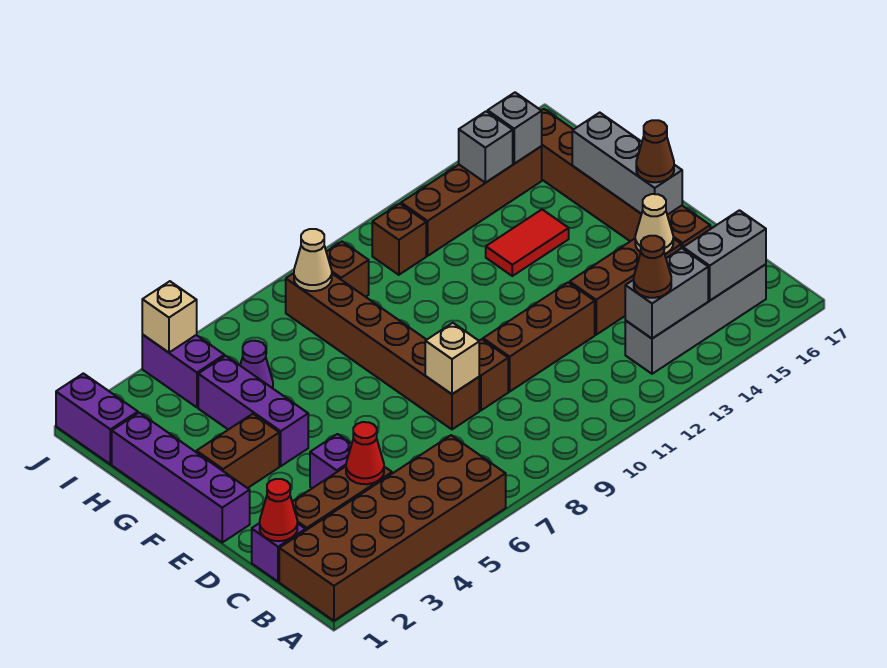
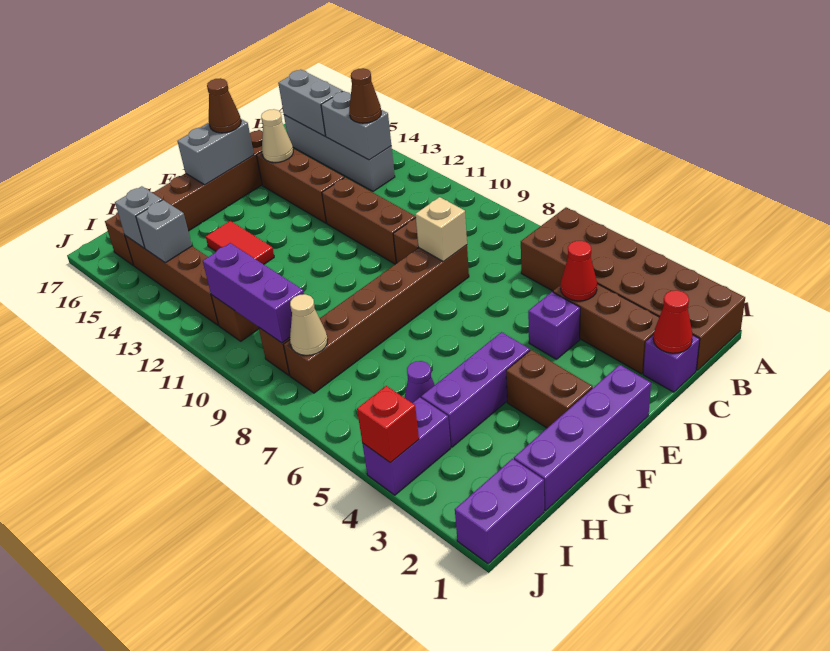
grey brick E16:G16 level 2 -> grey brick E16:F16 level 2
none -> purple brick I9:I11 level 2
tan brick J4 level 2 -> red brick J4 level 2

